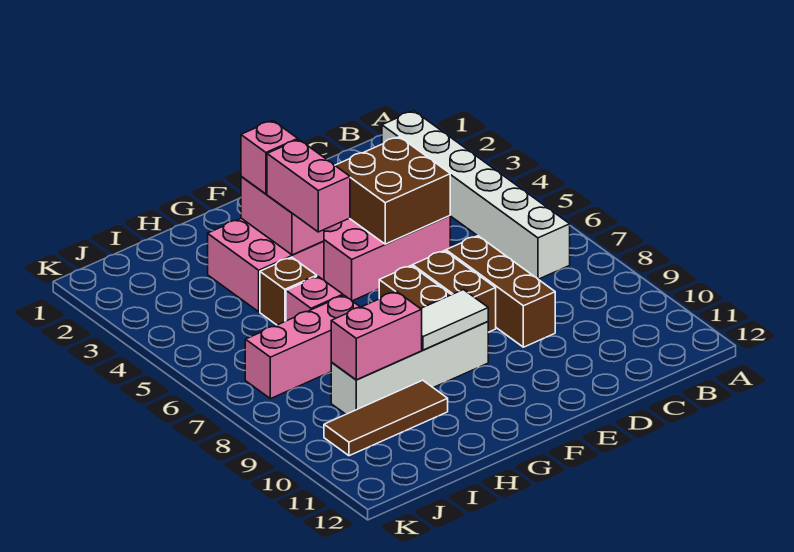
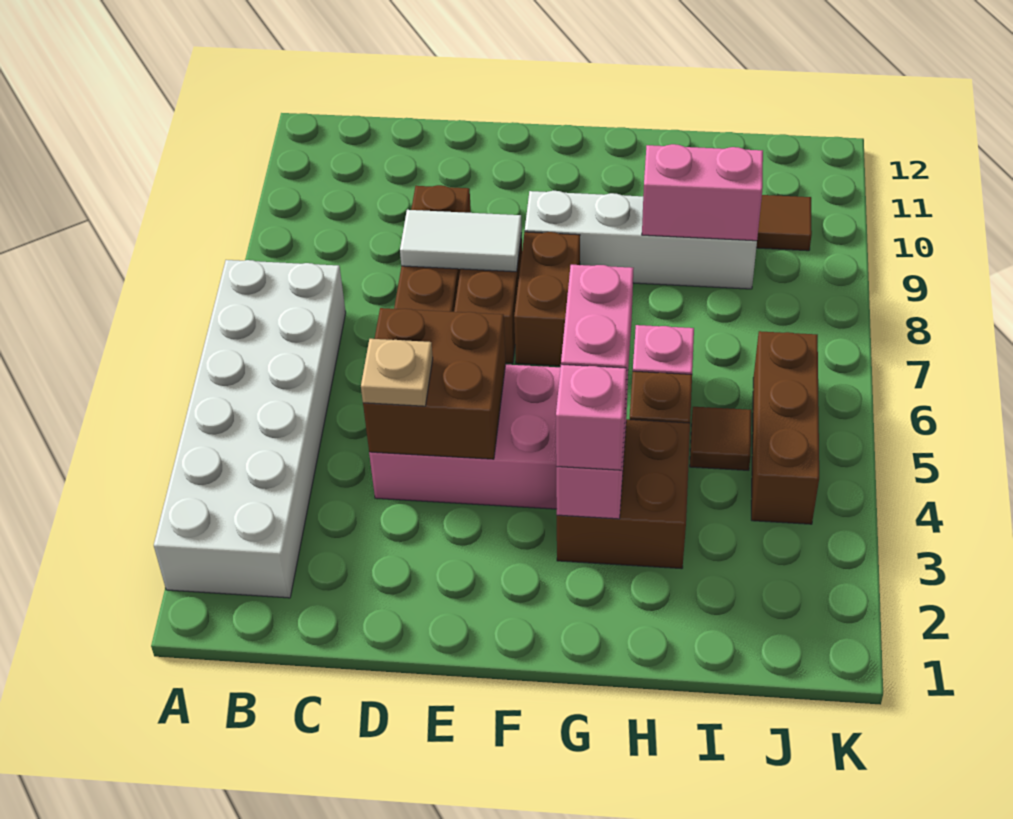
white brick B2:B7 level 1 -> white brick A2:B7 level 1
none -> tan plate D4 level 3
white tile F9:G9 level 2 -> white tile D8:E8 level 2
pink brick G3:H4 level 1 -> brown brick G3:H4 level 1
pink brick H7:J7 level 1 -> none
none -> brown tile I5 level 1
none -> brown brick J4:J6 level 1

